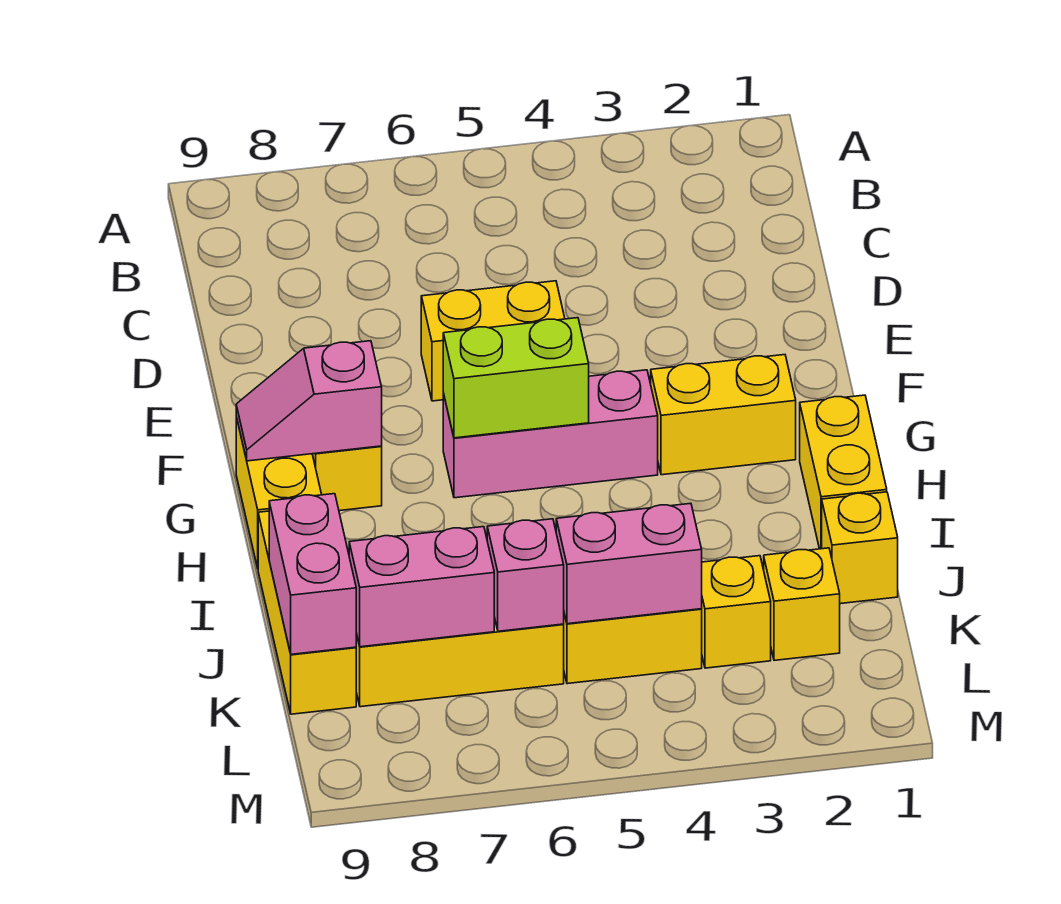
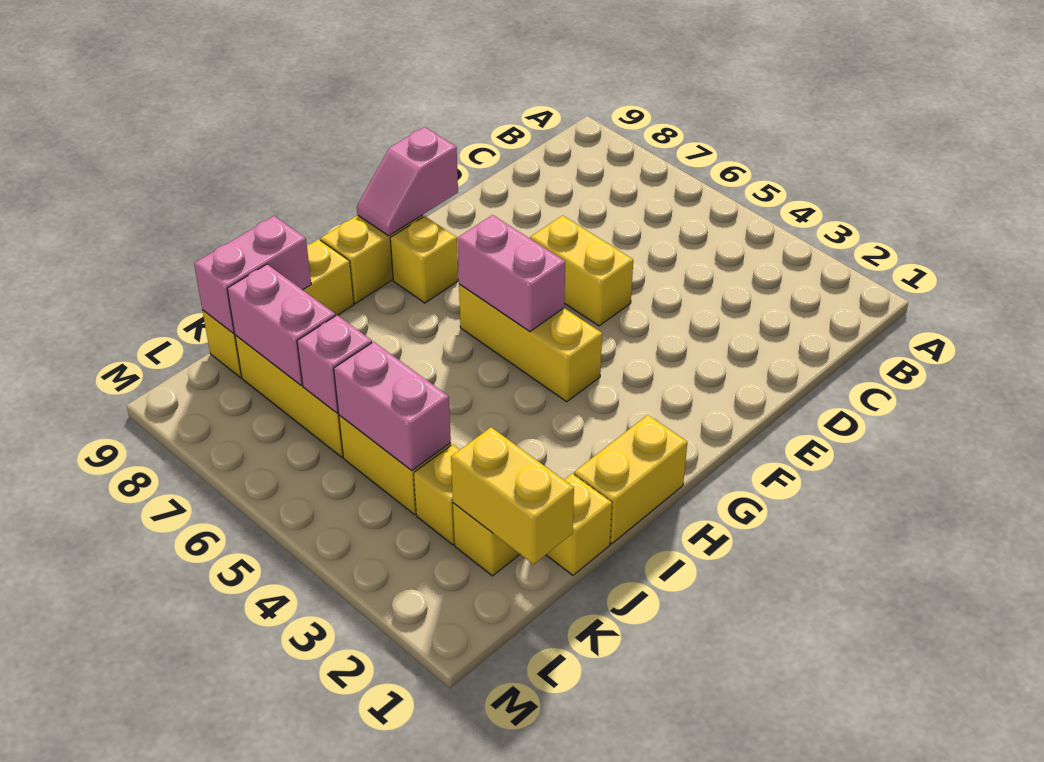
yellow brick G2:G3 level 1 -> yellow brick K1:K2 level 2
pink brick G4:G6 level 1 -> yellow brick G4:G6 level 1
lime brick G5:G6 level 2 -> pink brick G5:G6 level 2
pink slope G8:G9 level 2 top 8 -> pink slope F9:G9 level 2 top F

